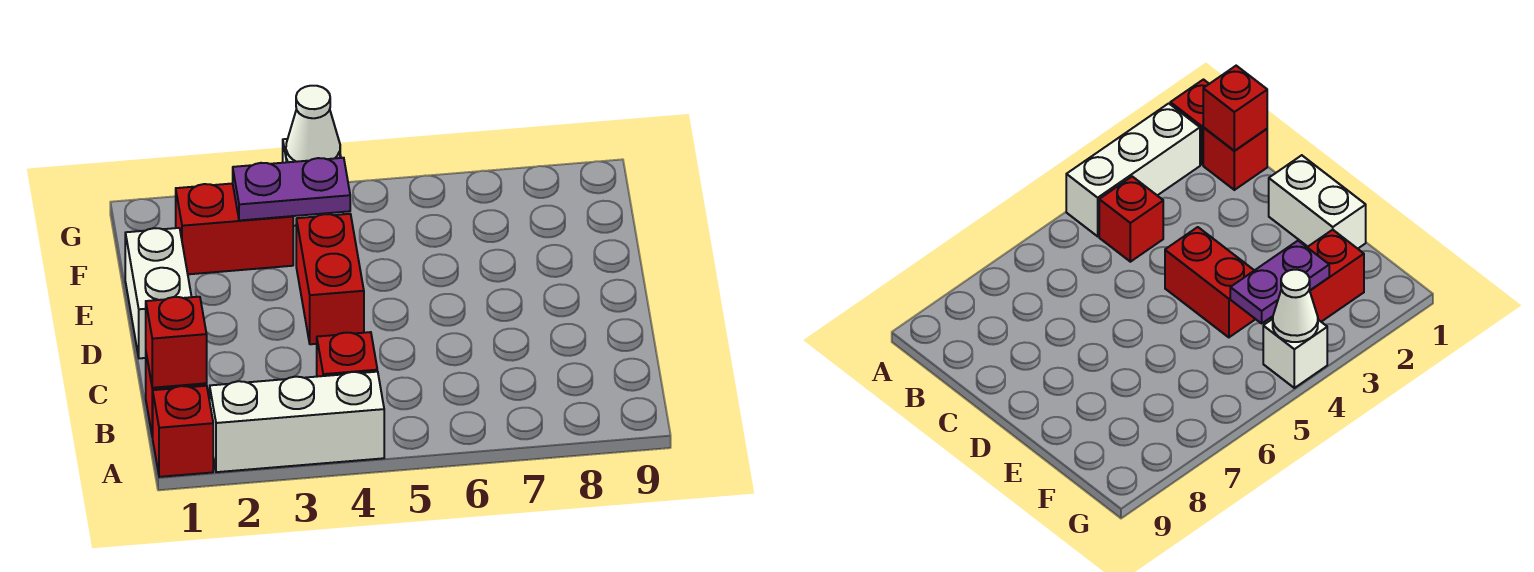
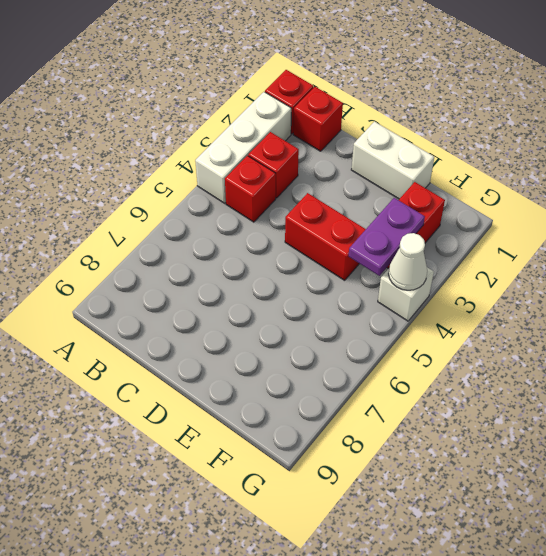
red brick B1 level 2 -> red brick B3 level 1

